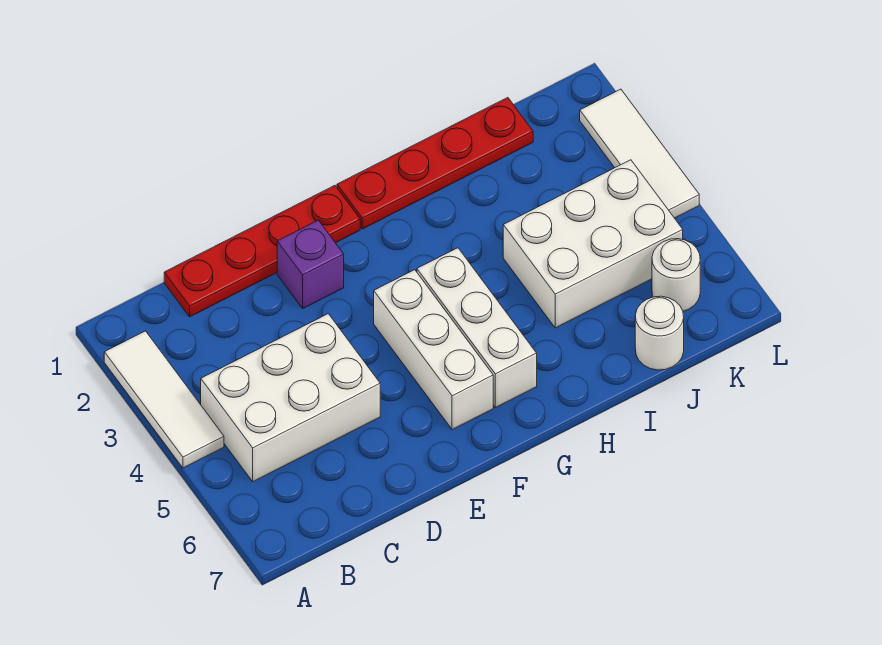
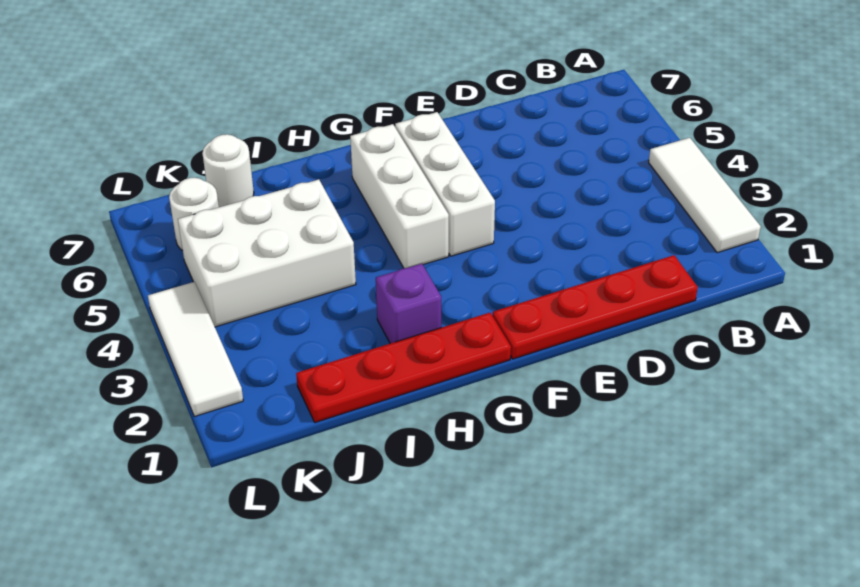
white brick B4:D5 level 1 -> none
purple brick E2 level 1 -> purple brick H2 level 1

